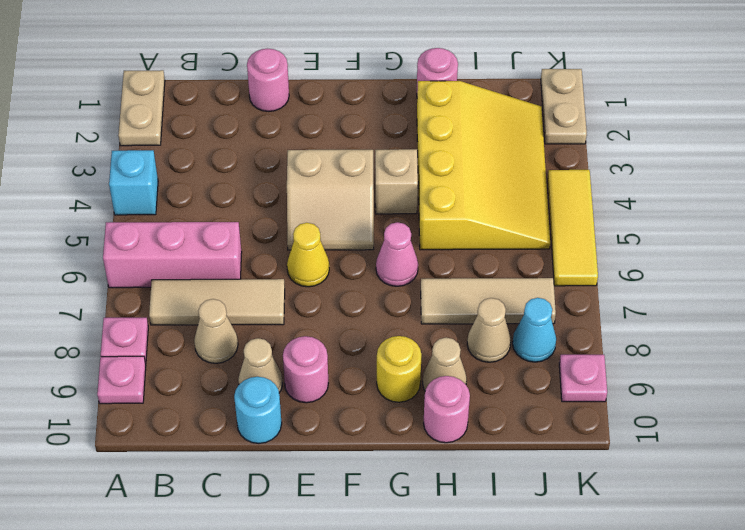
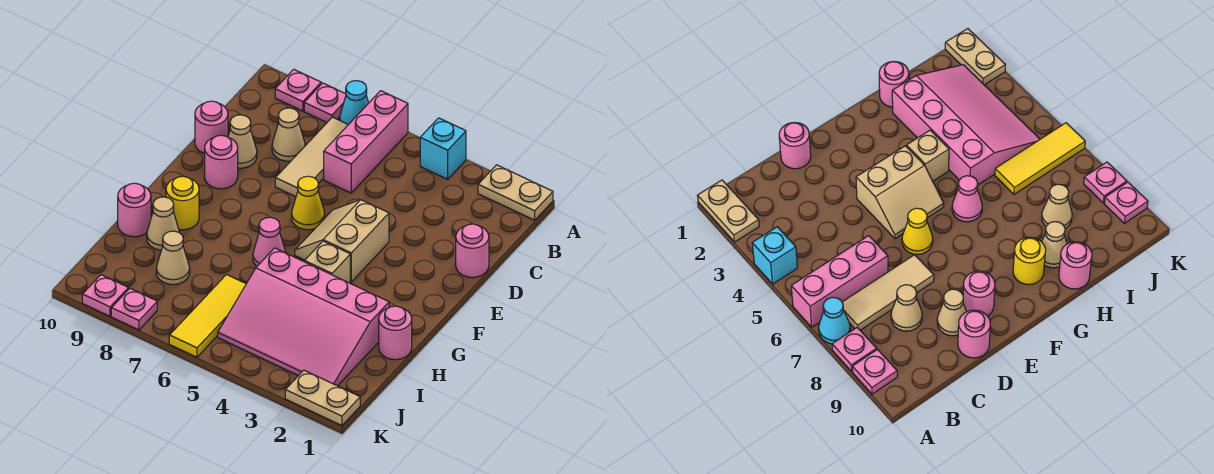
cyan round brick D10 level 1 -> pink round brick D10 level 1
yellow slope H2:J5 level 1 top H -> pink slope H2:J5 level 1 top H
tan tile H7:J7 level 1 -> none
cyan cone J8 level 1 -> cyan cone A7 level 1
yellow tile K4:K6 level 1 -> yellow tile I6:K6 level 1
none -> pink plate K8 level 1

